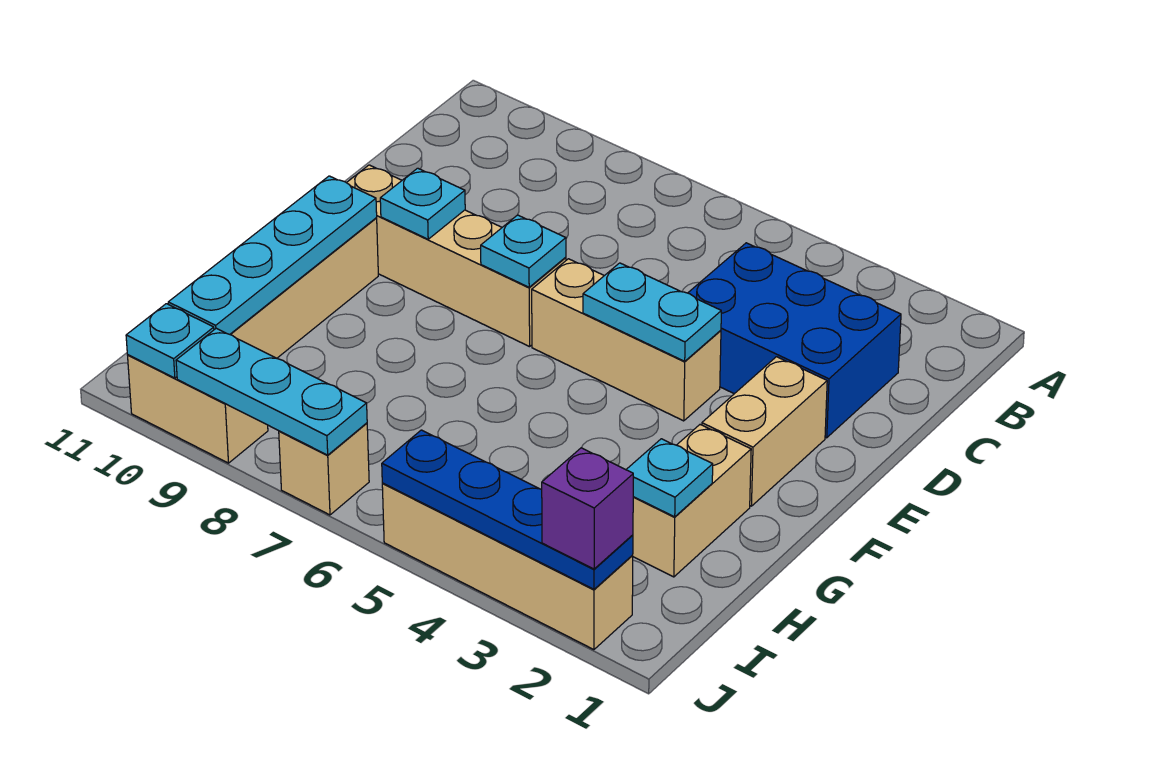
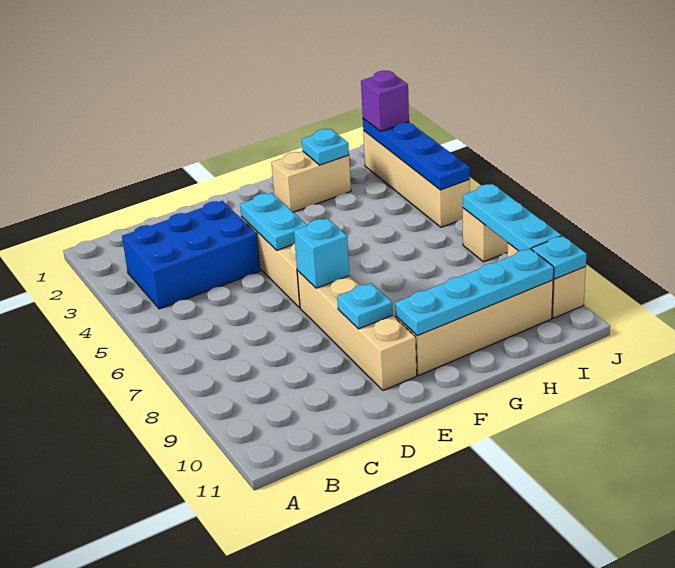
blue brick C2:D4 level 1 -> blue brick B3:D4 level 1
tan brick E2:F2 level 1 -> none
cyan plate E7 level 2 -> cyan brick E7 level 2

